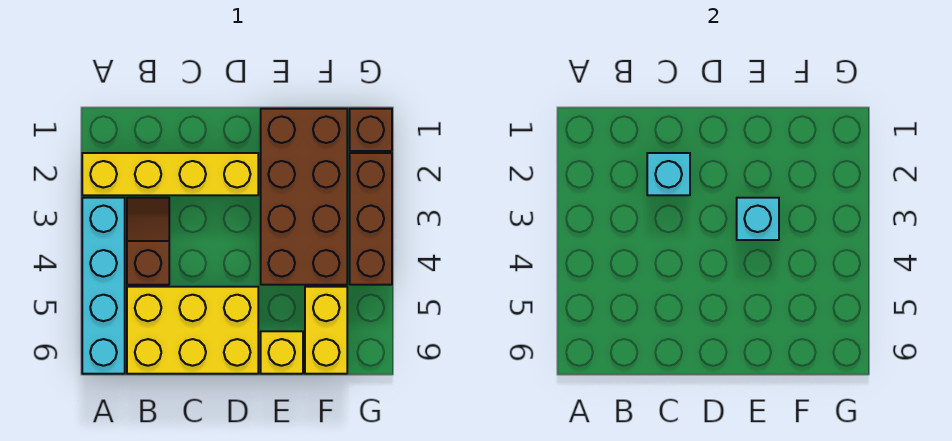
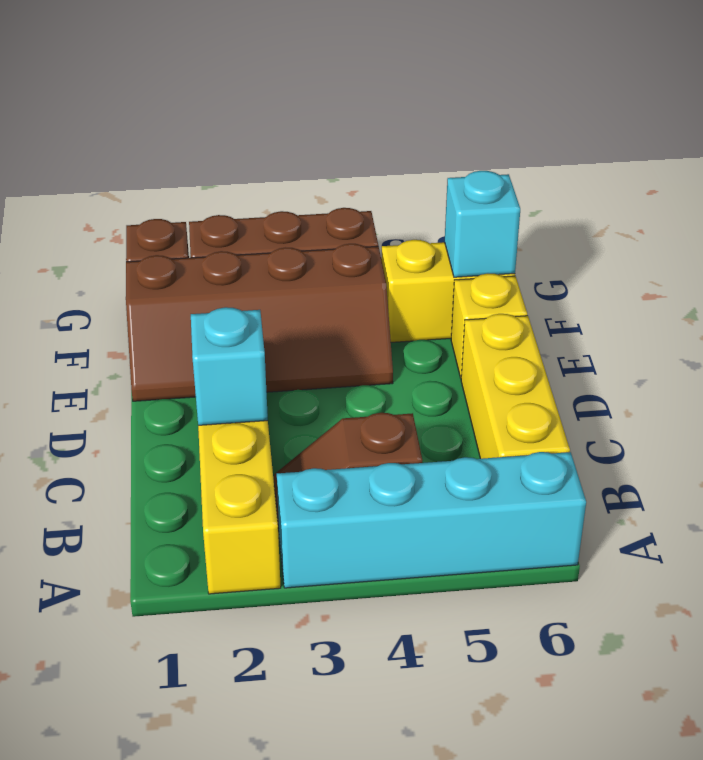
yellow brick B5:D6 level 1 -> yellow brick B6:D6 level 1
brown brick E1:F4 level 1 -> brown slope E1:F4 level 1 top F
cyan brick E3 level 2 -> cyan brick F6 level 2

